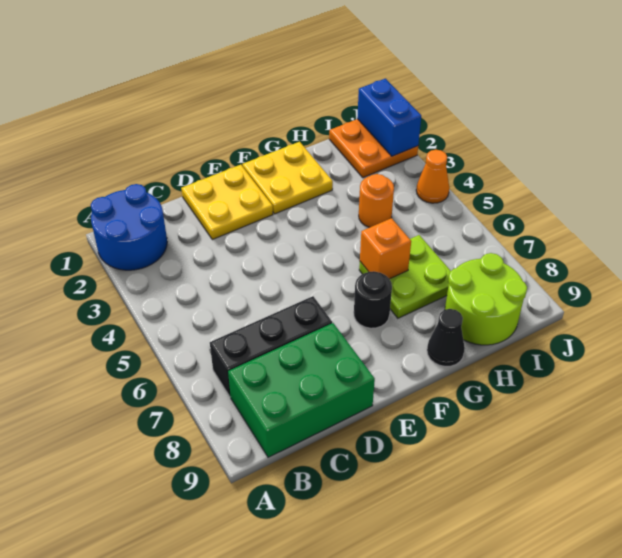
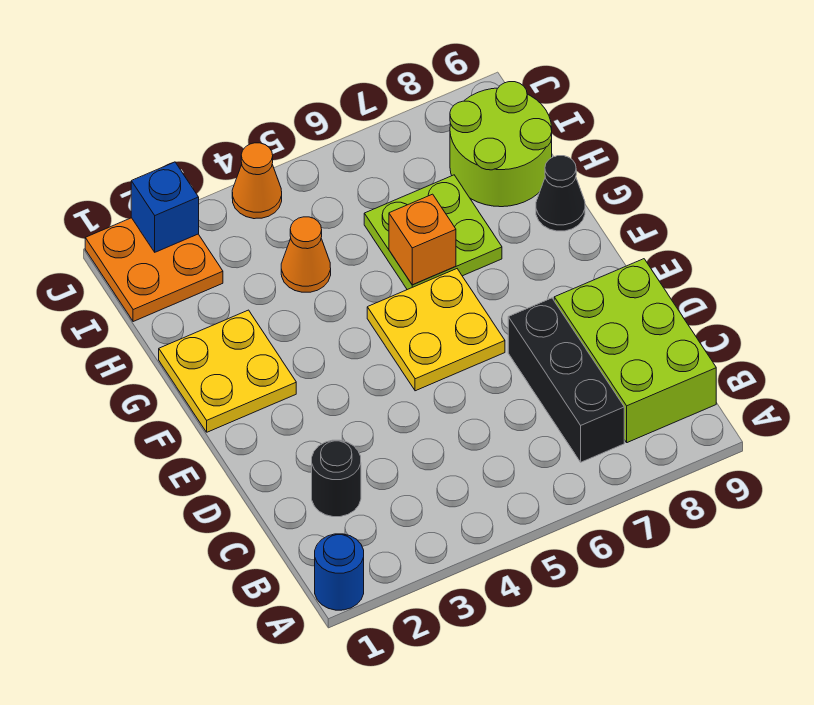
blue round brick A1:B2 level 1 -> blue round brick A1 level 1
green brick B8:D9 level 1 -> lime brick B8:D9 level 1
yellow plate D1:E2 level 1 -> yellow plate E5:F6 level 1
black round brick F7 level 1 -> black round brick C2 level 1
orange round brick H4 level 1 -> orange cone H4 level 1
blue brick J1:J2 level 2 -> blue brick J2 level 2

